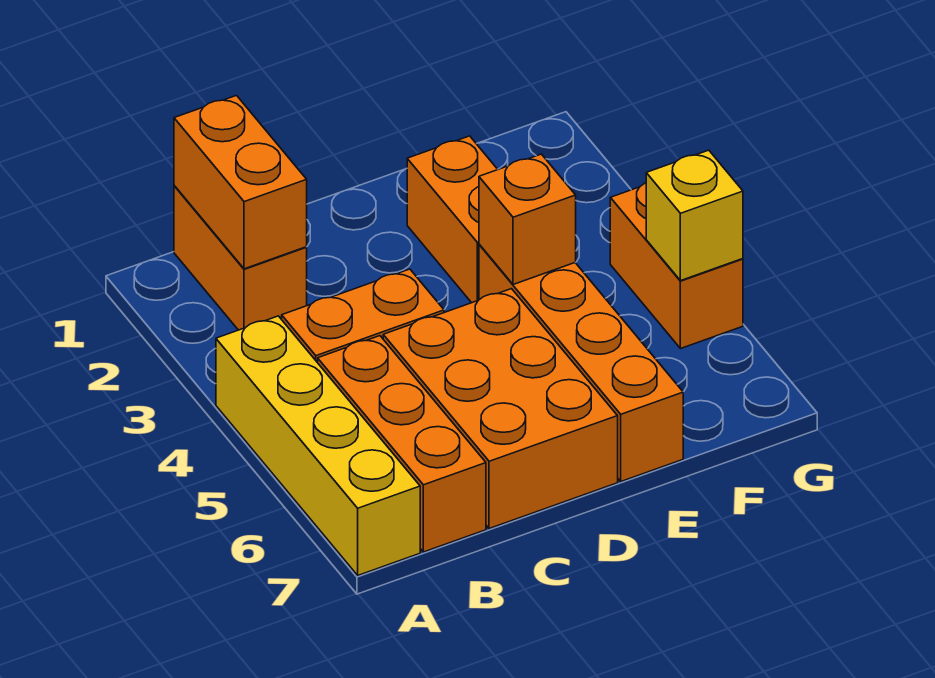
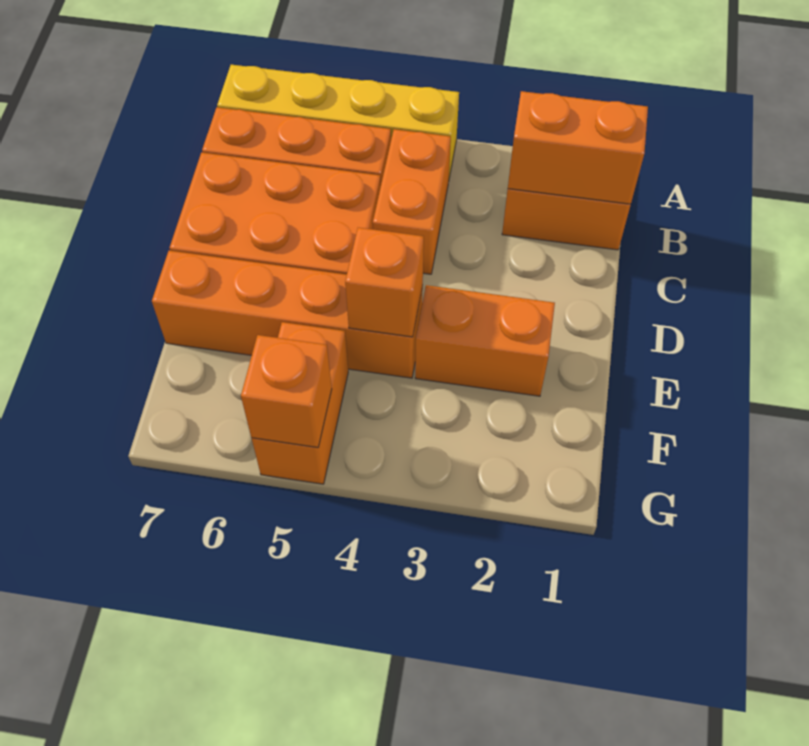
orange brick G4:G5 level 1 -> orange brick F5:G5 level 1
yellow brick G5 level 2 -> orange brick G5 level 2

